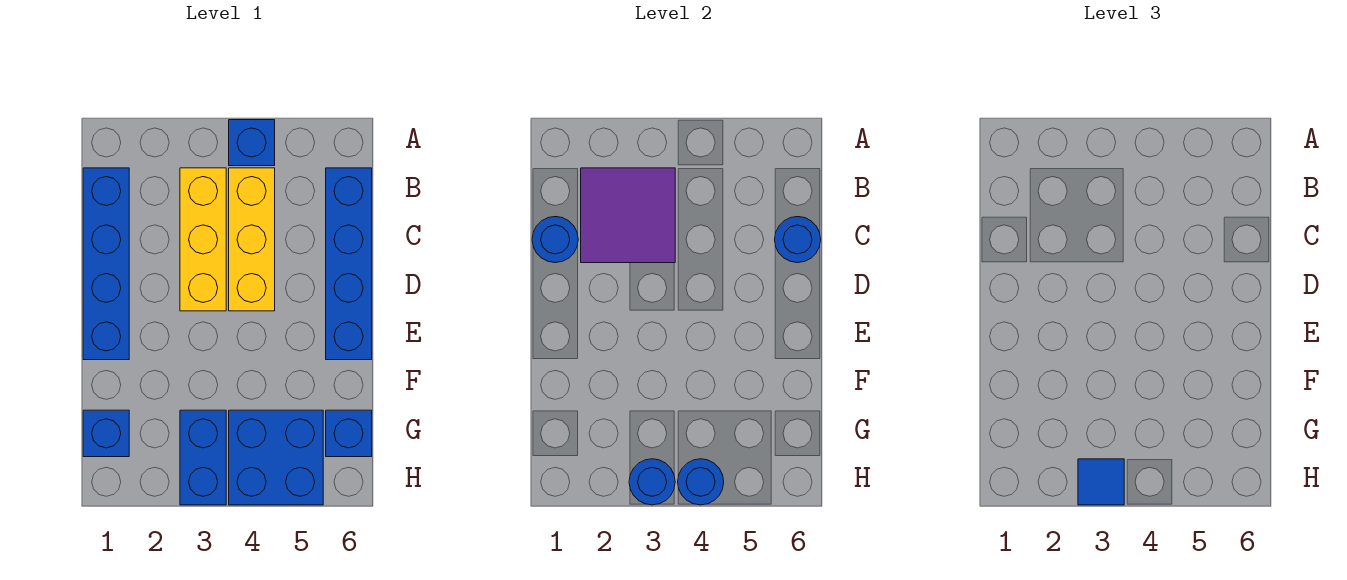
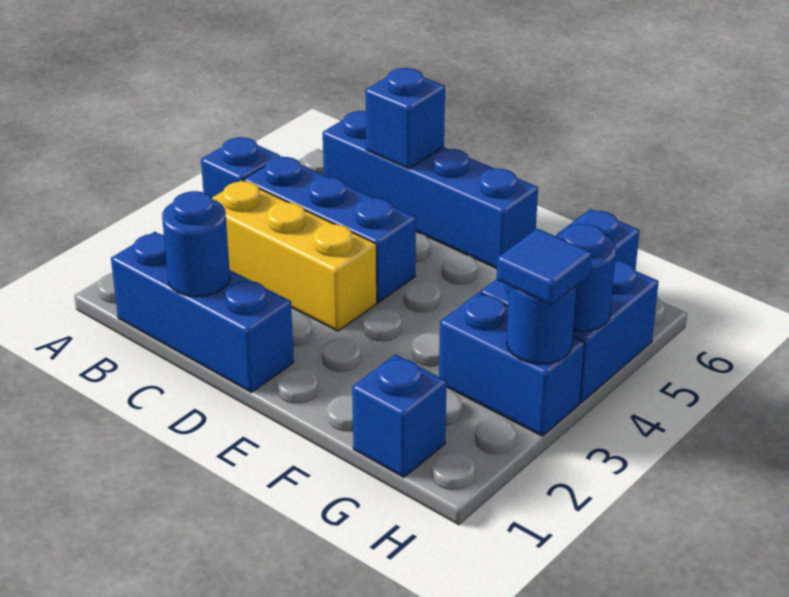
blue brick B1:E1 level 1 -> blue brick B1:D1 level 1
purple tile B2:C3 level 2 -> none
yellow brick B4:D4 level 1 -> blue brick B4:D4 level 1
blue round brick C6 level 2 -> blue brick C6 level 2

